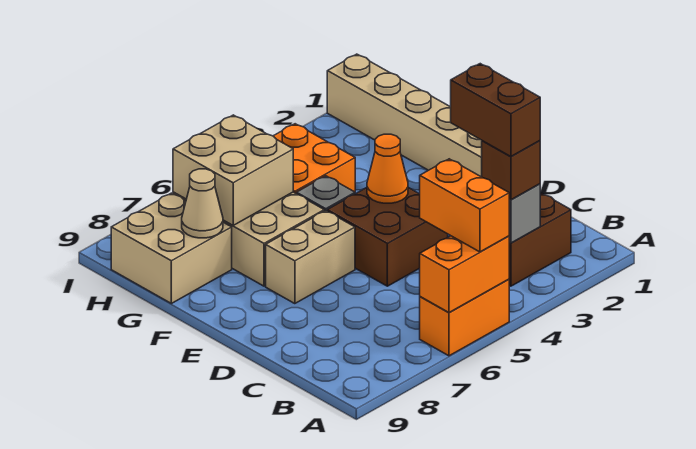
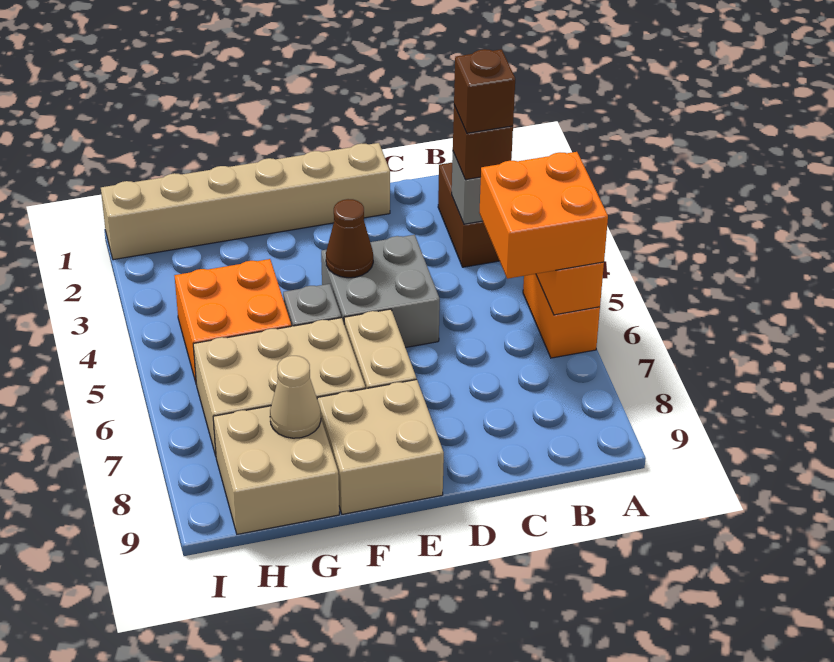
orange brick A5:B5 level 3 -> orange brick A5:B6 level 3
brown brick B3:C3 level 4 -> brown brick B3 level 4
brown brick D4:E5 level 1 -> grey brick D4:E5 level 1
orange cone E4 level 2 -> brown cone E4 level 2
tan brick G6:H7 level 2 -> tan brick E8:F9 level 1

